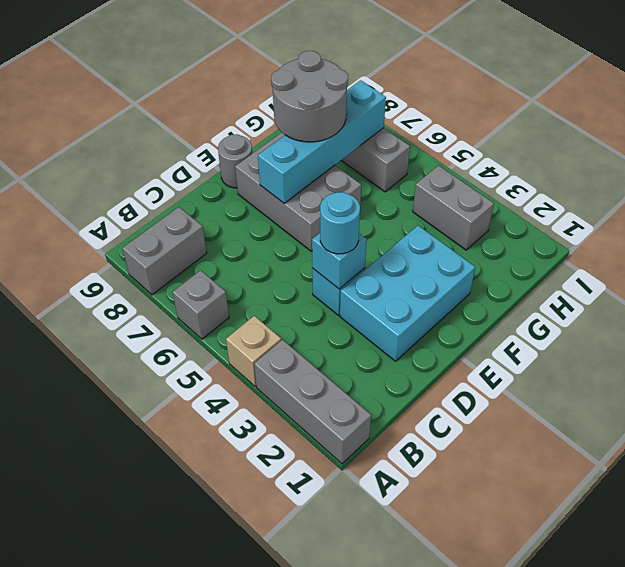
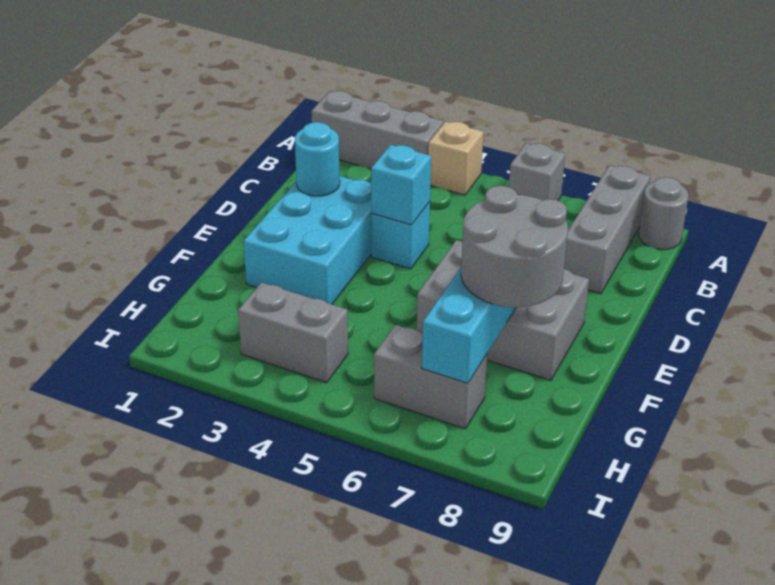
grey brick A8:B8 level 1 -> grey brick A8:C8 level 1
cyan round brick D4 level 3 -> cyan round brick D2 level 2
grey round brick E9 level 1 -> grey round brick A9 level 1

